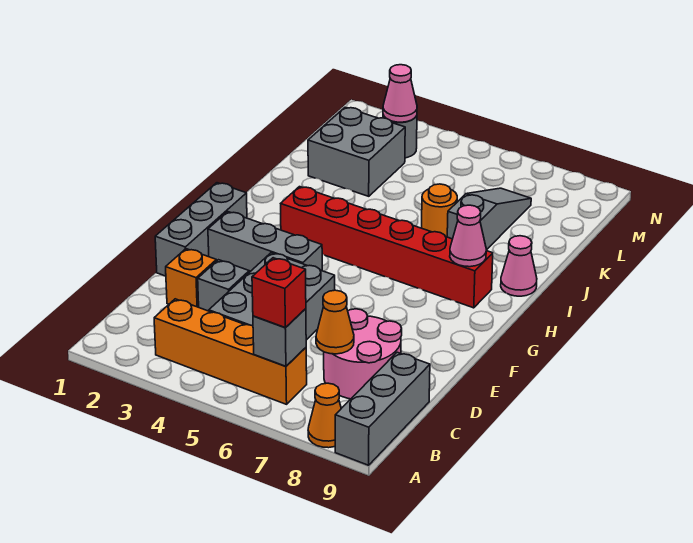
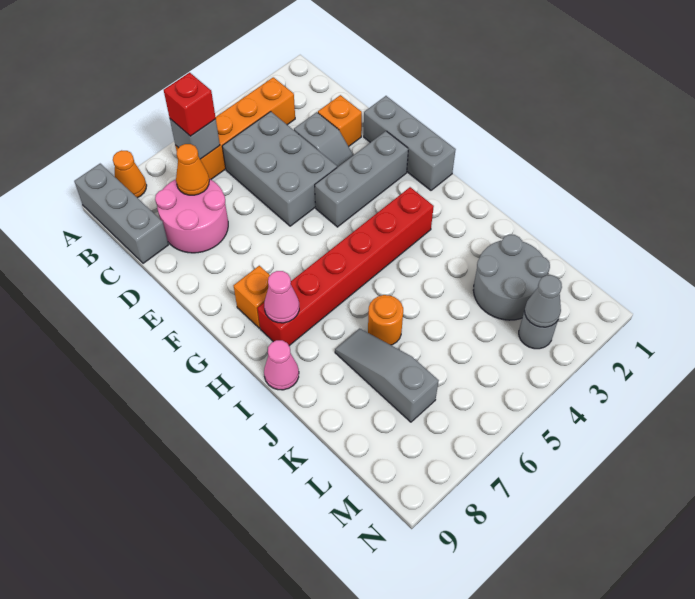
none -> orange brick G8 level 1
grey slope J7:L7 level 1 top J -> grey slope J7:L7 level 1 top L
grey brick K2:L3 level 1 -> grey round brick K2:L3 level 1
pink cone M3 level 2 -> grey cone M3 level 2

